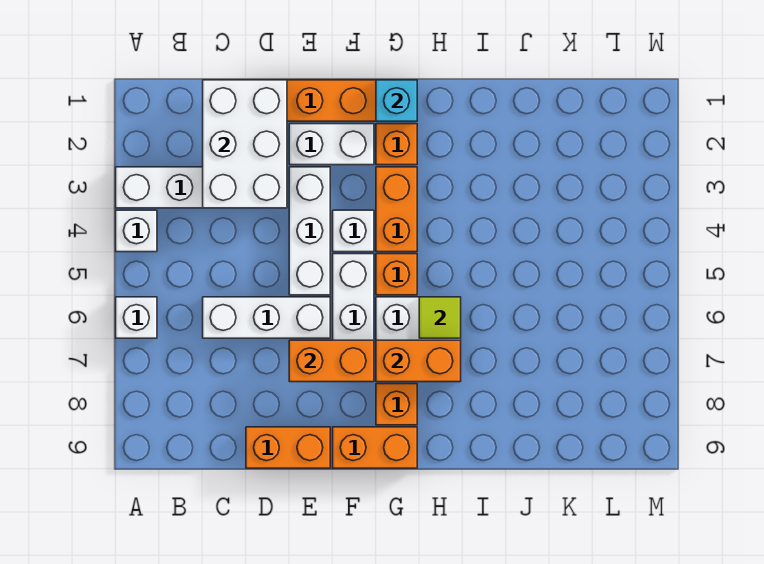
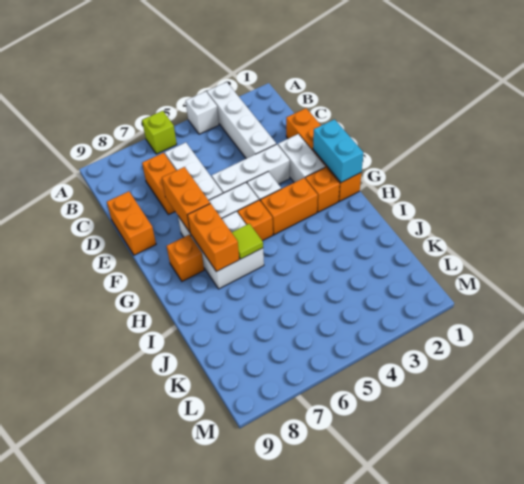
white brick A6 level 1 -> lime brick A6 level 1
white brick C1:D3 level 2 -> none
orange brick F9:G9 level 1 -> orange brick C7:D7 level 1
cyan brick G1 level 2 -> cyan brick F1:G1 level 2

